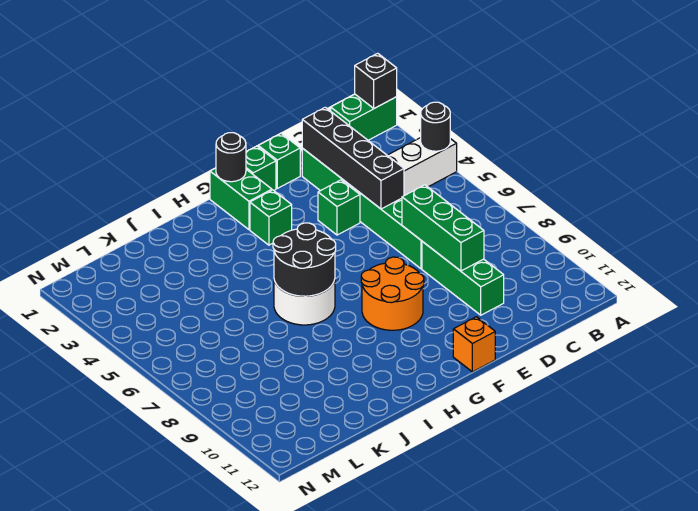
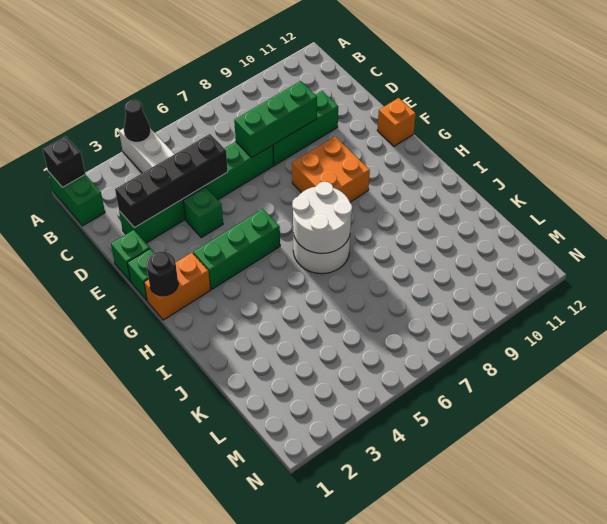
black round brick A4 level 2 -> black cone A4 level 2
orange round brick F8:G9 level 1 -> orange brick F8:G9 level 1
green brick G1:G2 level 1 -> orange brick G1:G2 level 1
green brick G3 level 1 -> green brick G3:G5 level 1
black round brick H6:I7 level 2 -> white round brick H6:I7 level 2

